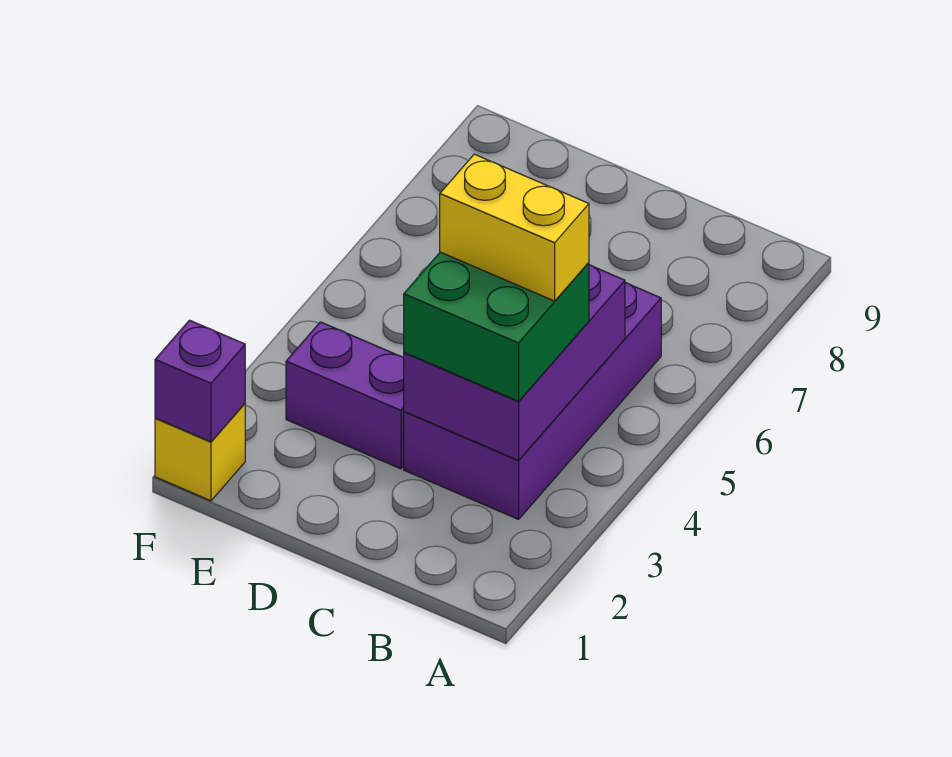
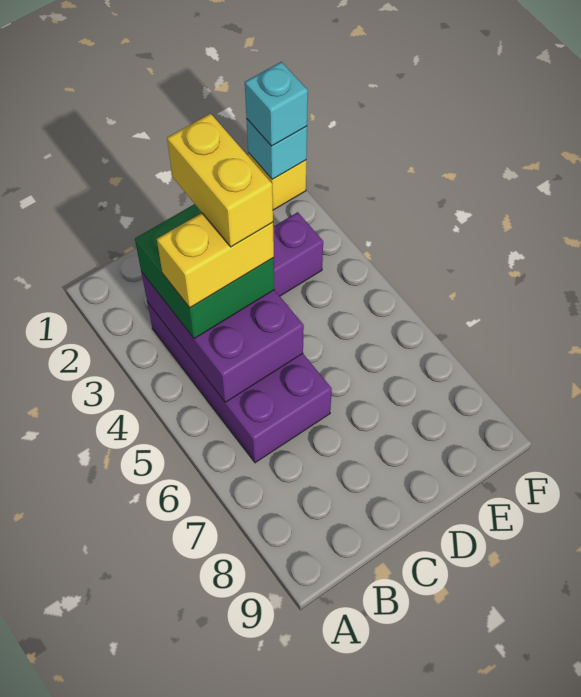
none -> yellow brick C3:C4 level 5
purple brick F1 level 2 -> cyan brick F1 level 2
none -> cyan brick F1 level 3

